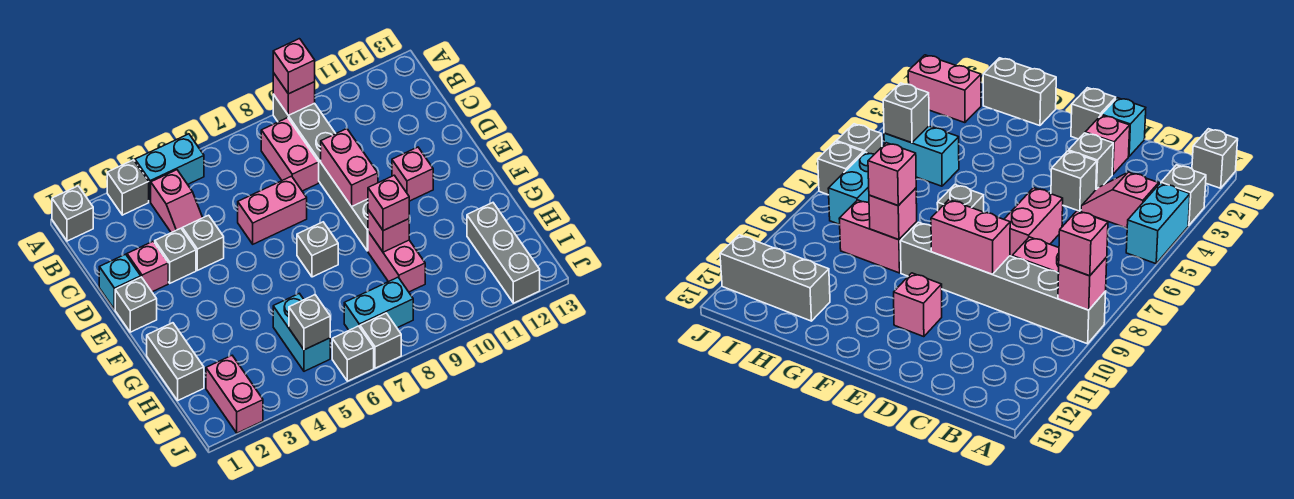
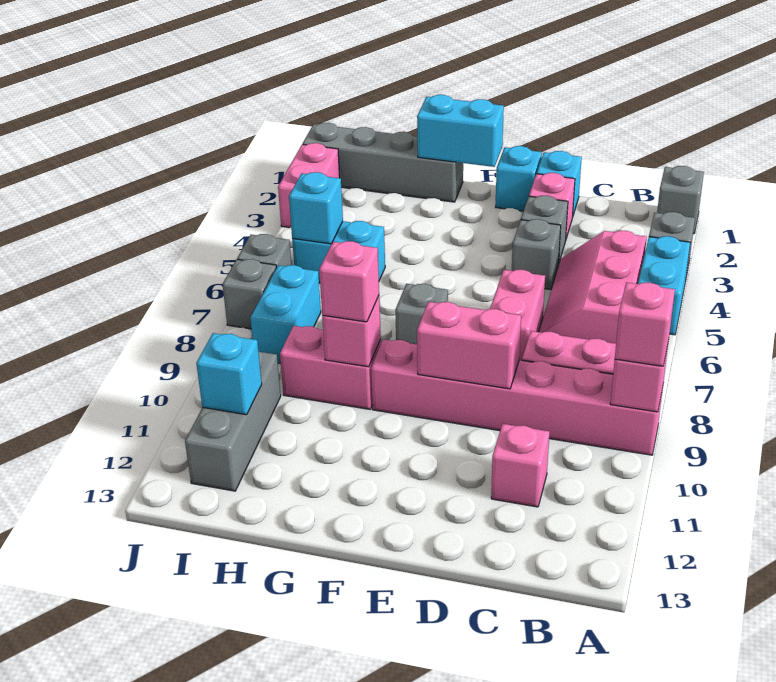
grey brick A9:F9 level 1 -> pink brick A9:F9 level 1
pink slope B4:C4 level 1 top B -> pink slope B4:C6 level 1 top B
grey brick E1 level 1 -> cyan brick E1 level 1
pink brick E11 level 1 -> pink brick C11 level 1
none -> cyan brick F1:G1 level 2
grey brick G1:H1 level 1 -> grey brick G1:J1 level 1
grey brick H12:J12 level 1 -> grey brick I10:I12 level 1
pink brick I2:J2 level 1 -> pink brick J2:J3 level 1
grey brick I5 level 2 -> cyan brick I5 level 2
none -> cyan brick I11 level 2

